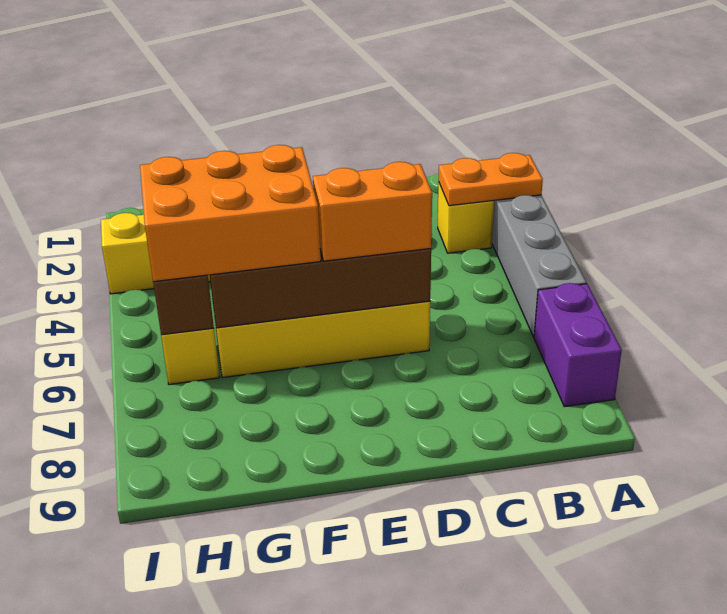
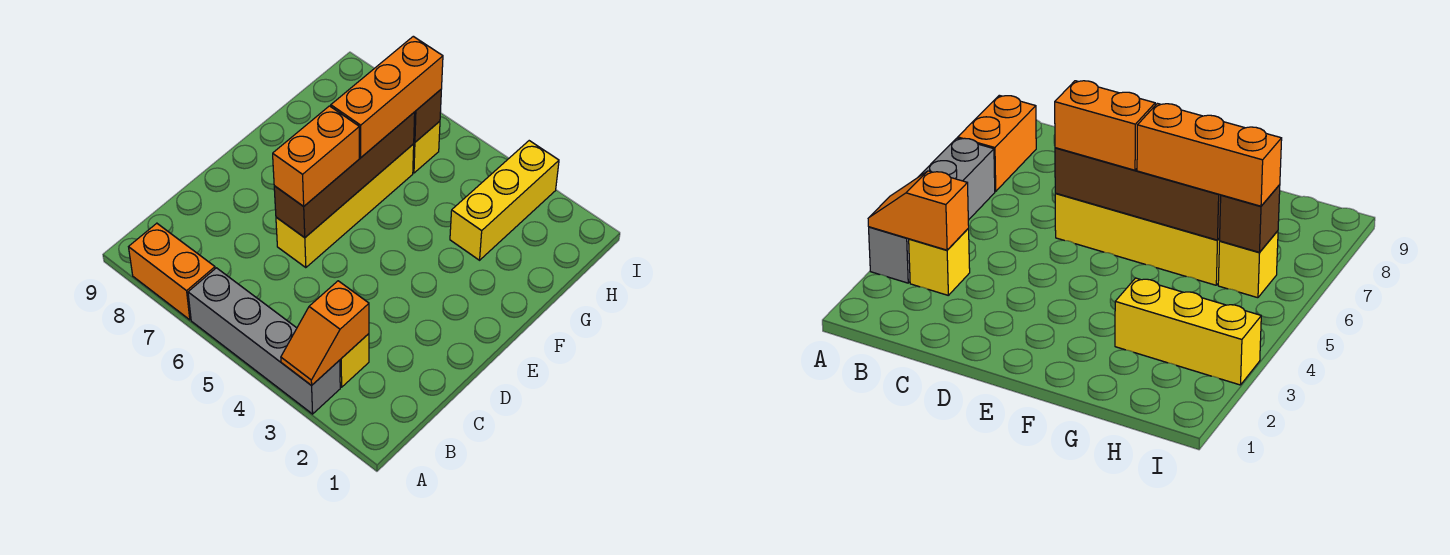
orange plate A3:B3 level 2 -> orange slope A3:B3 level 2 top B
purple brick A7:A8 level 1 -> orange brick A7:A8 level 1
orange brick F5:H6 level 3 -> orange brick F6:H6 level 3

